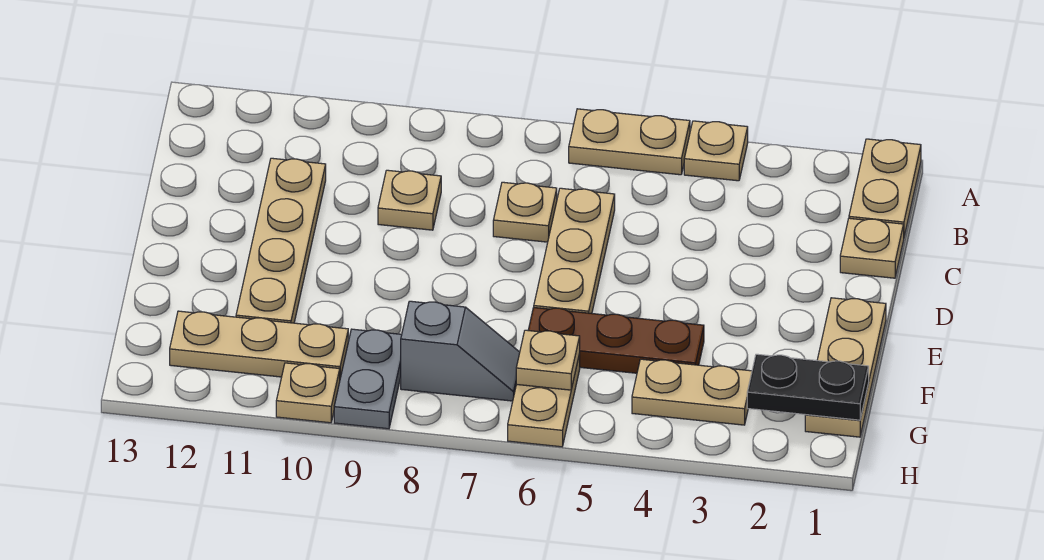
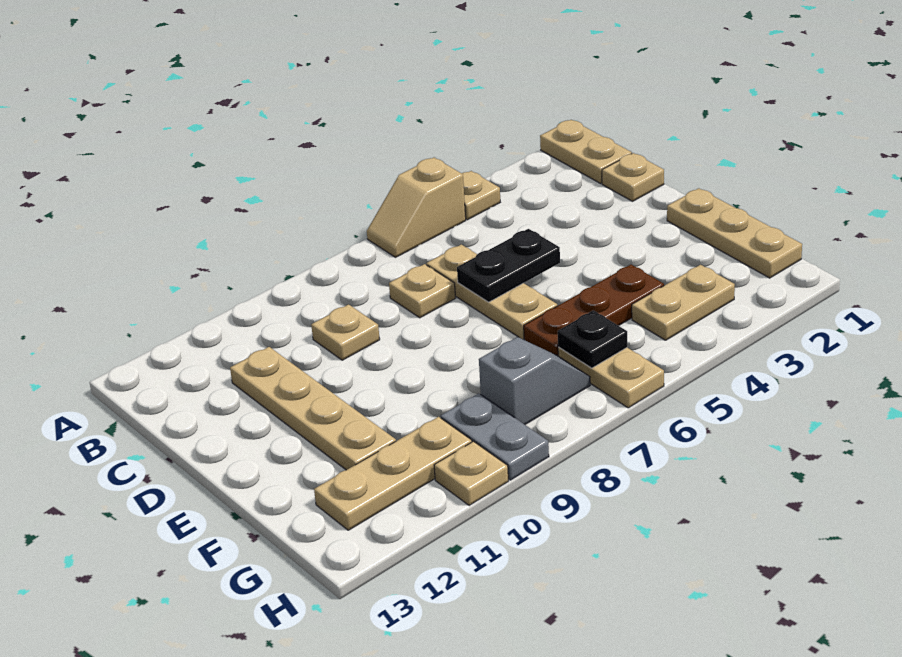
tan plate A5:A6 level 1 -> tan slope A5:A6 level 1 top 5
black plate G1:G2 level 2 -> black plate D5:D6 level 2
tan plate G6 level 2 -> black plate G6 level 2

